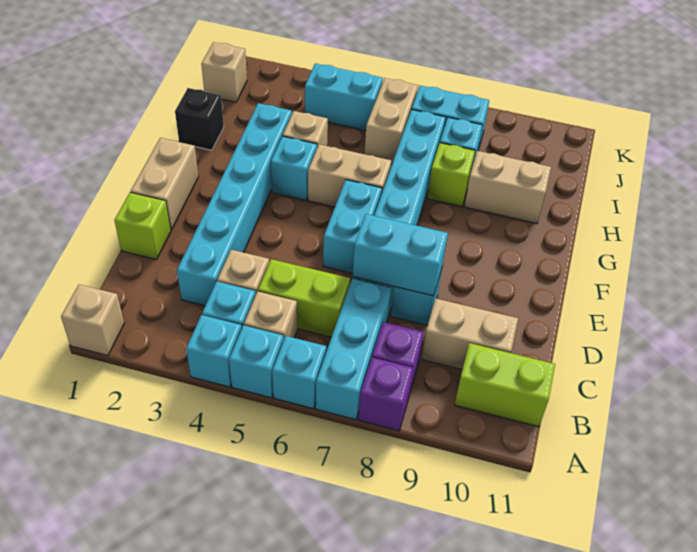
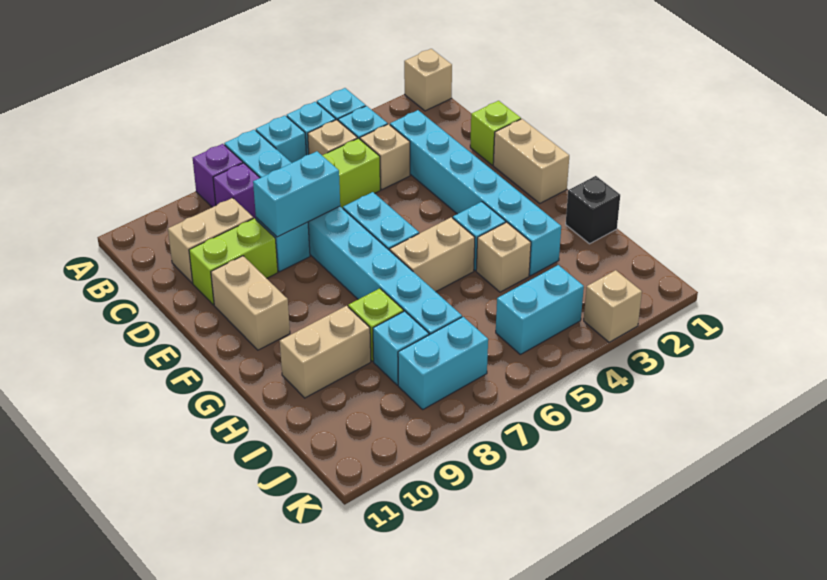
lime brick B10:B11 level 1 -> lime brick D9:D10 level 1
tan brick I6:J6 level 1 -> tan brick E10:F10 level 1
tan brick J1 level 1 -> tan brick K3 level 1

